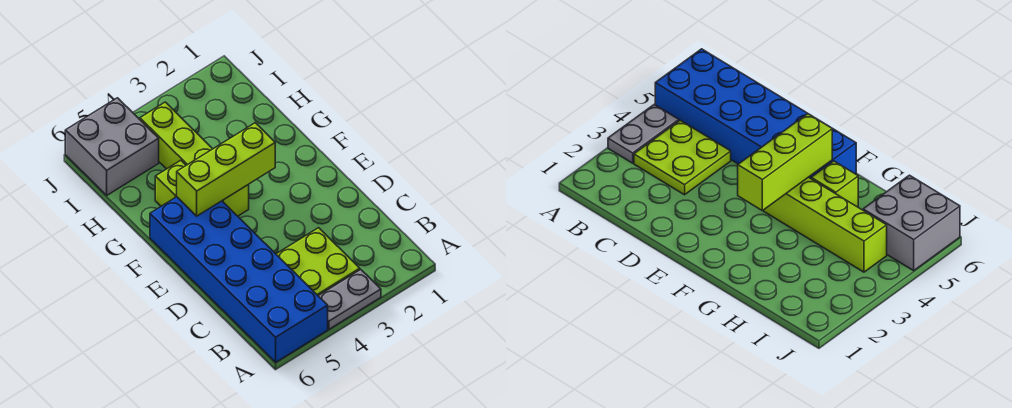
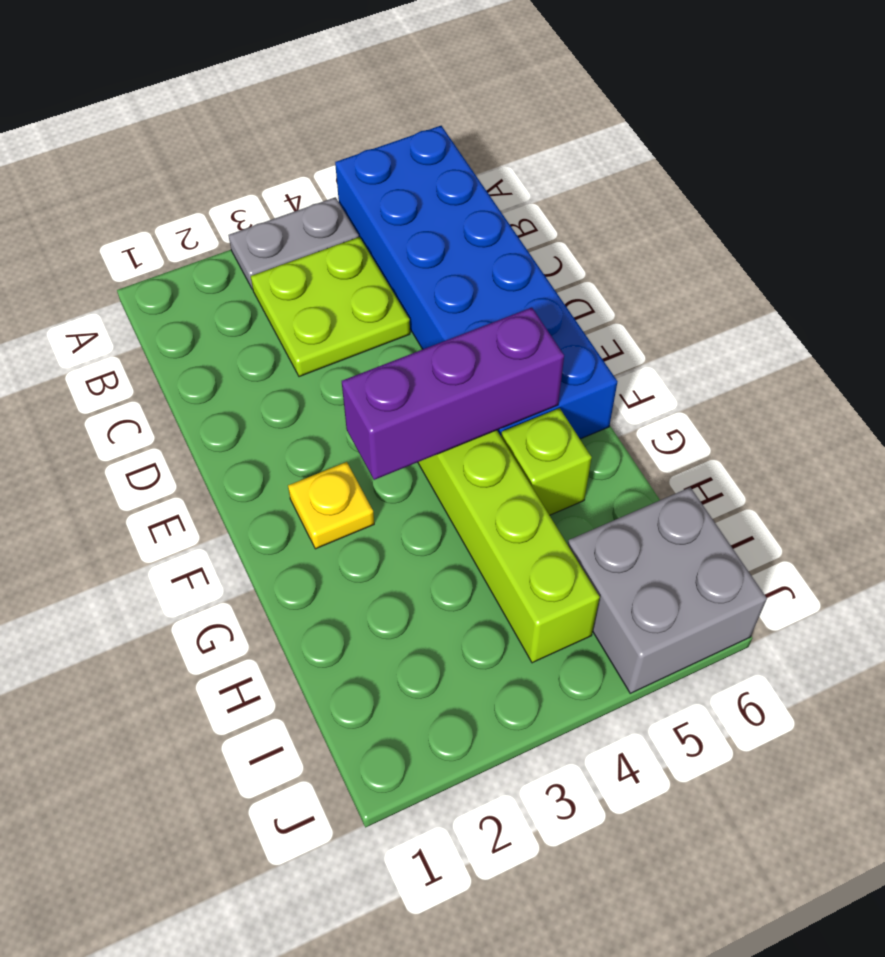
none -> yellow plate F2 level 1
lime brick F3:F5 level 2 -> purple brick F3:F5 level 2

